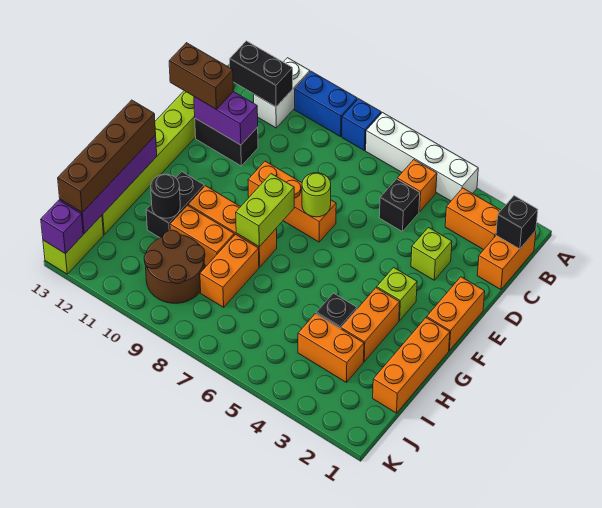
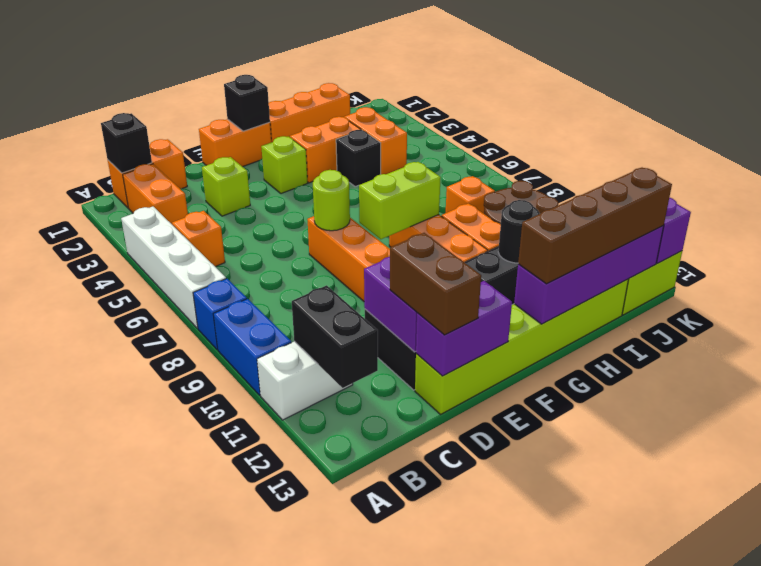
black brick C5 level 1 -> black brick F1 level 2
none -> purple brick D13:E13 level 2
orange brick H8:I8 level 1 -> orange brick I8 level 1

